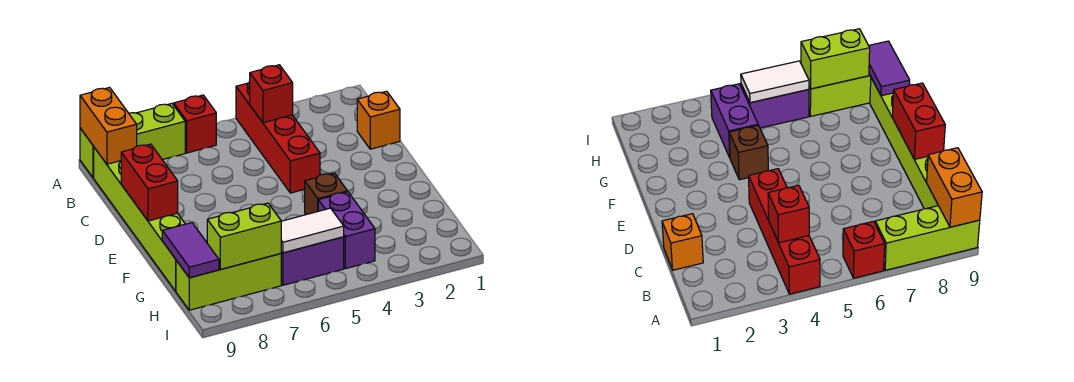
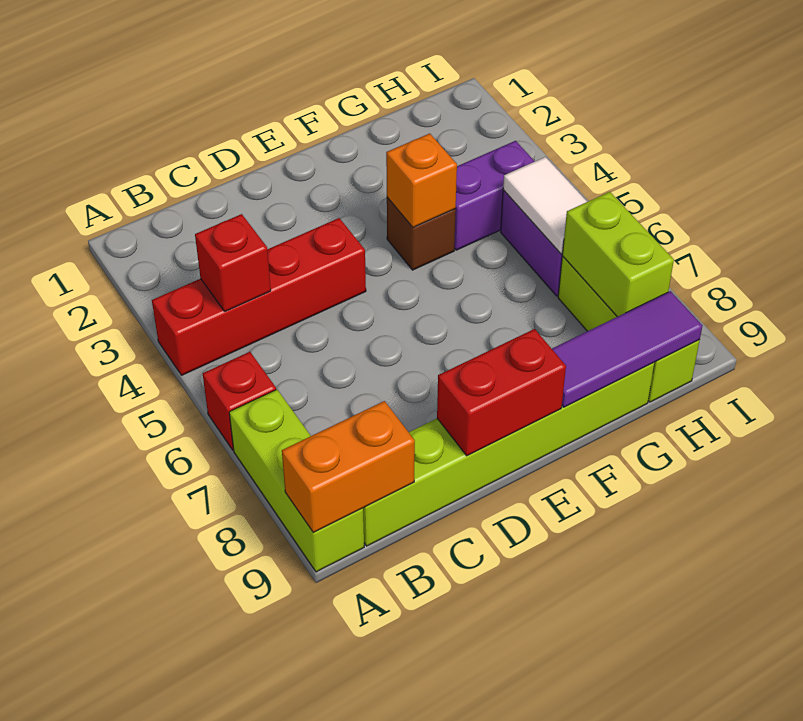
orange brick C1 level 1 -> orange brick F4 level 2
purple tile G9:H9 level 2 -> purple tile F9:H9 level 2

